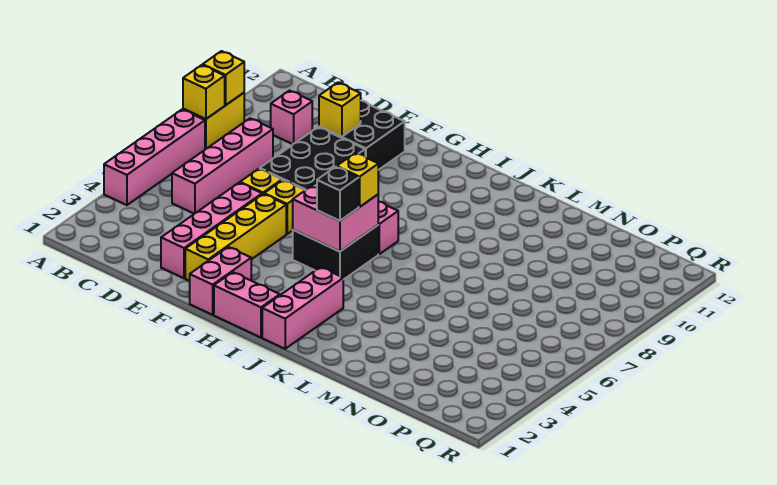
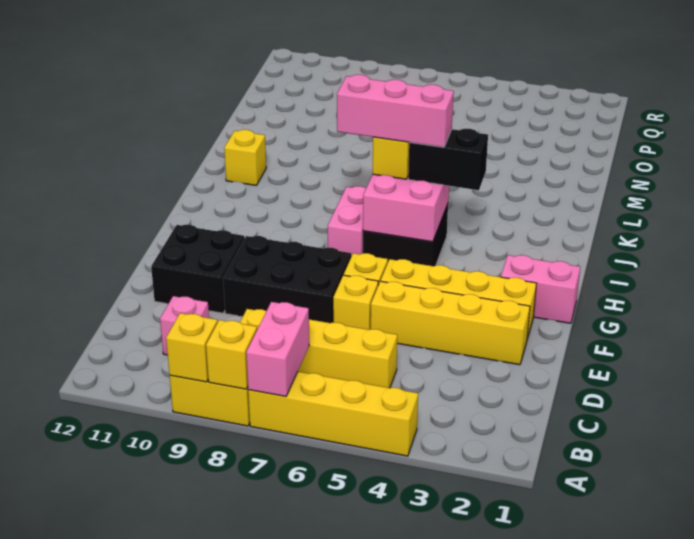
pink brick A4:A7 level 1 -> yellow brick A4:A7 level 1
pink brick C5:C8 level 1 -> yellow brick C5:C8 level 1
pink brick E2:E5 level 1 -> yellow brick E2:E5 level 1
yellow brick E10 level 2 -> yellow brick K11 level 1
pink brick H1:I1 level 1 -> pink brick A7:B7 level 2
black brick I5 level 3 -> black brick I4:I5 level 3
pink brick J1:J3 level 1 -> pink brick I5:I7 level 4

